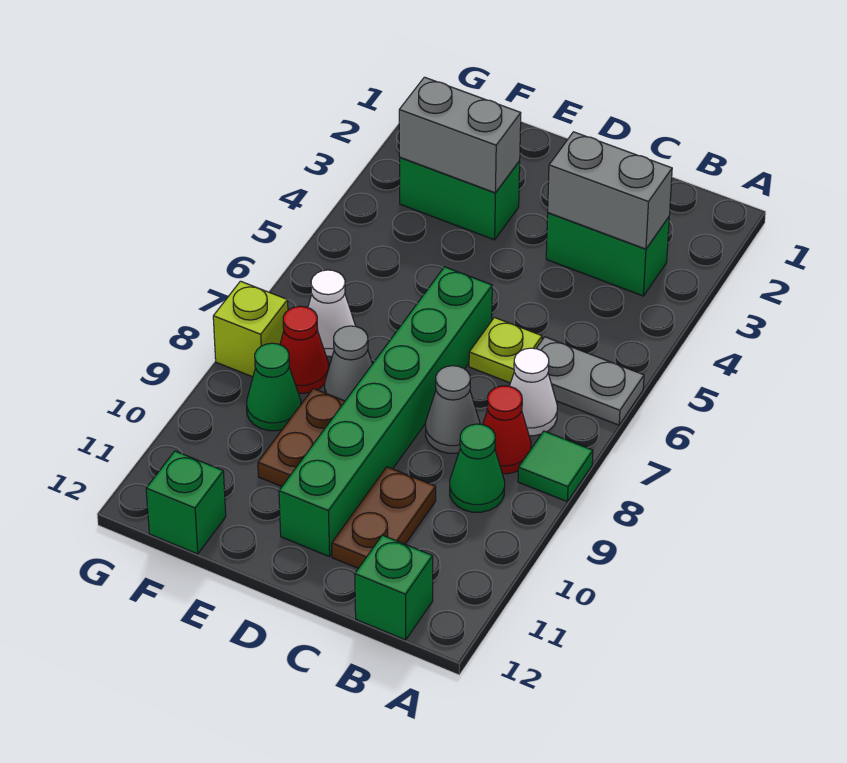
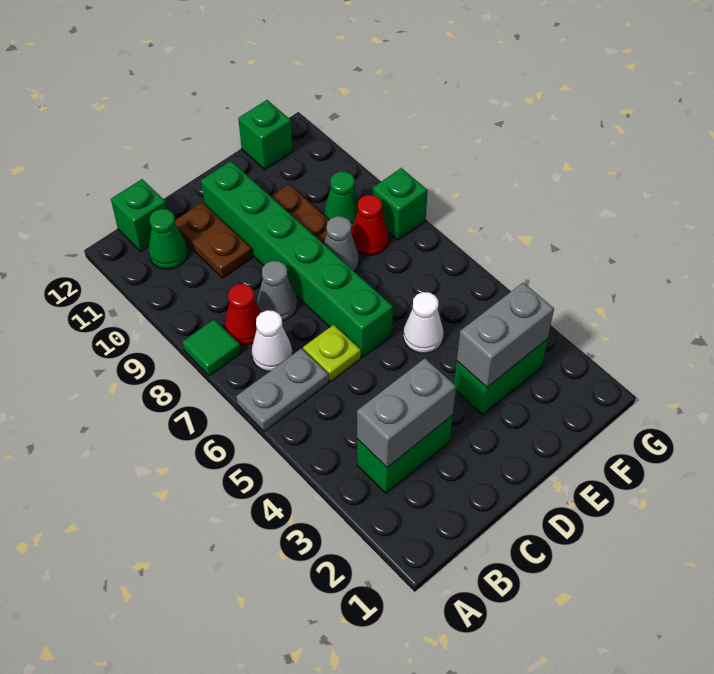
green cone B9 level 1 -> green cone B11 level 1
white cone F7 level 1 -> white cone E5 level 1
lime brick G8 level 1 -> green brick G8 level 1

